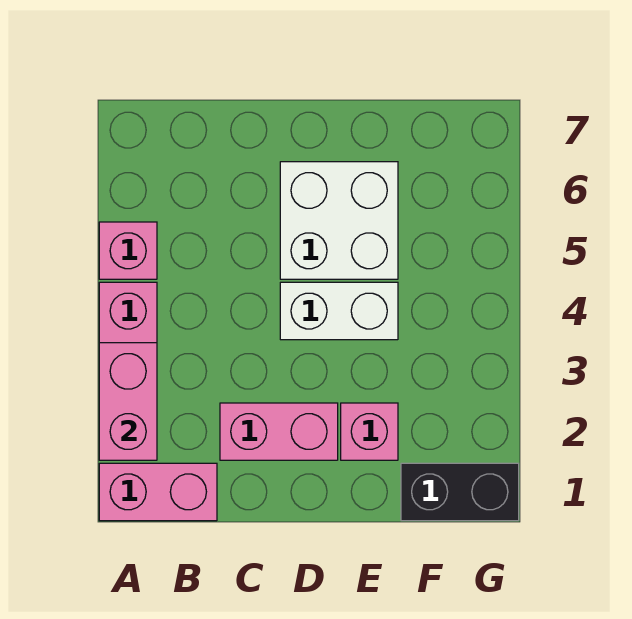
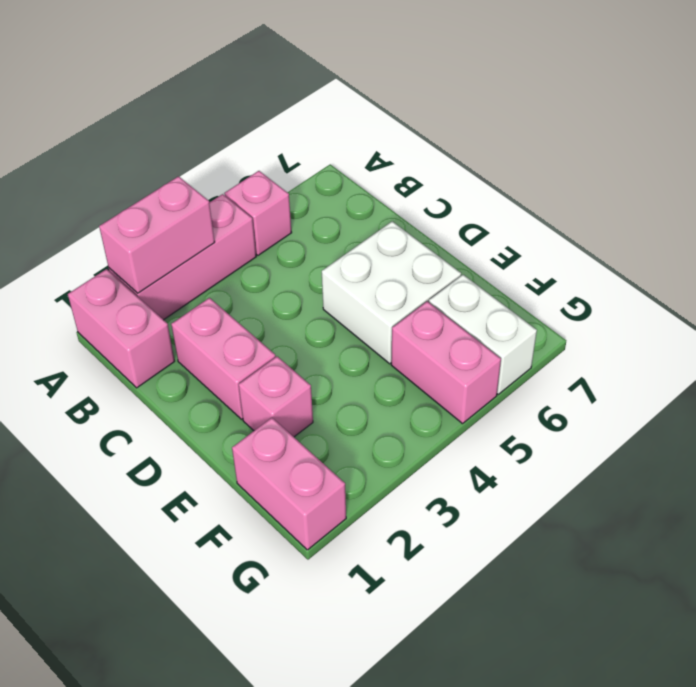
white brick D4:E4 level 1 -> white brick F6:G6 level 1
black brick F1:G1 level 1 -> pink brick F1:G1 level 1
none -> pink brick F5:G5 level 1

